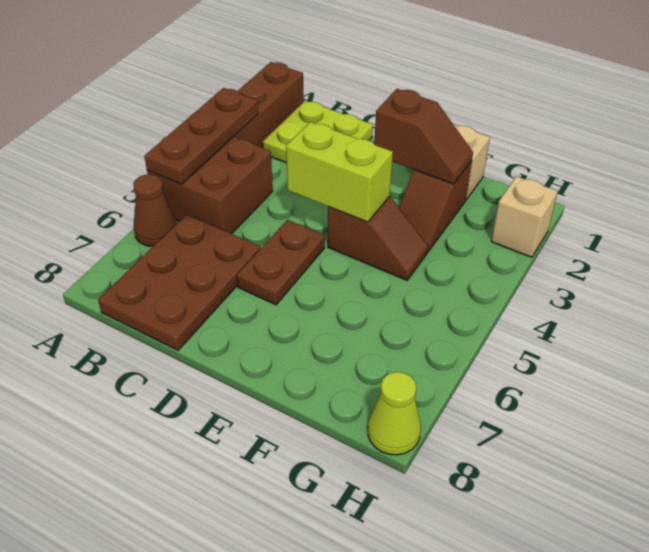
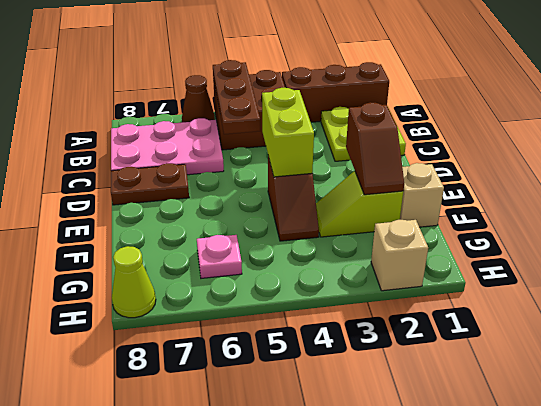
brown plate A3:A5 level 2 -> brown plate A5:C5 level 2
brown plate B6:C8 level 1 -> pink plate B6:C8 level 1
brown plate D5:D6 level 1 -> brown plate D7:D8 level 1
brown slope F2:F3 level 1 top 2 -> lime slope F2:F3 level 1 top 2
none -> pink plate G6 level 1

